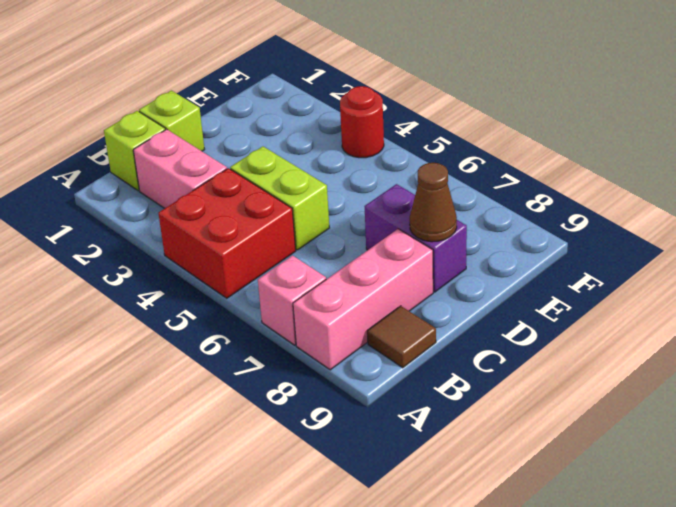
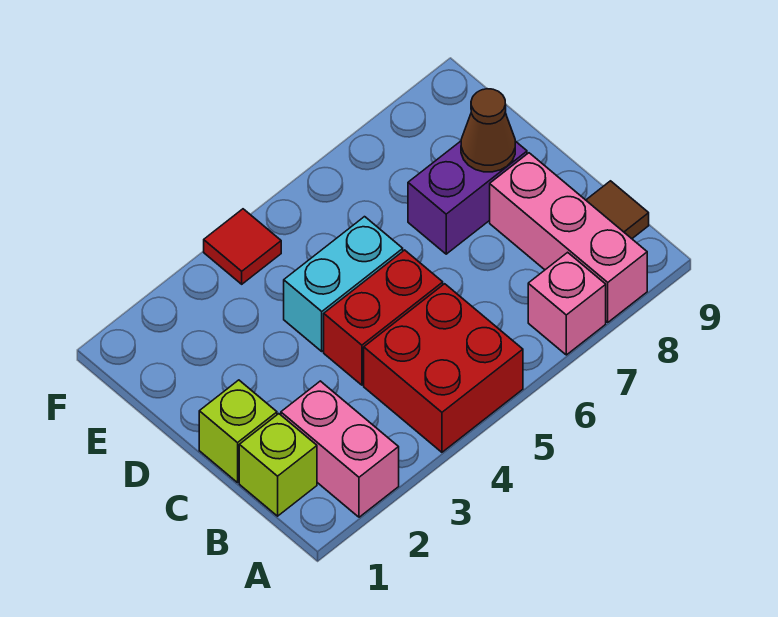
pink brick B2:B3 level 1 -> pink brick A2:B2 level 1
lime brick C4:C5 level 1 -> red brick C4:C5 level 1
none -> cyan brick D4:D5 level 1
red round brick F4 level 1 -> red tile F4 level 1

